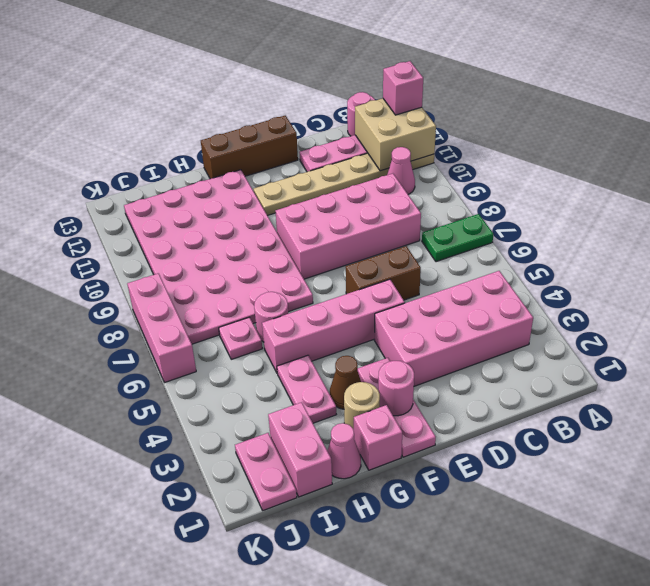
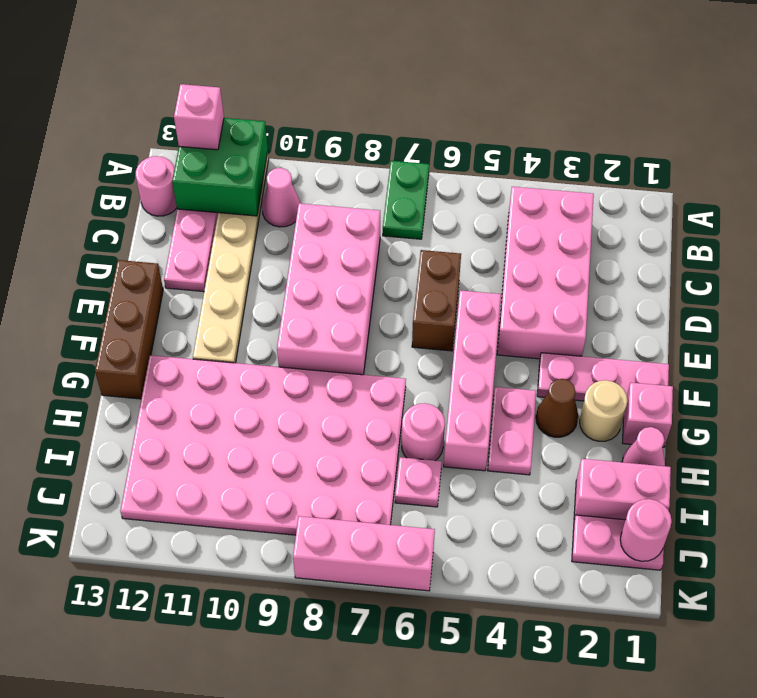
tan brick A11:B12 level 2 -> green brick A11:B12 level 2
pink round brick F2 level 2 -> pink round brick J1 level 2
pink plate H3:H4 level 1 -> pink plate G4:H4 level 1

